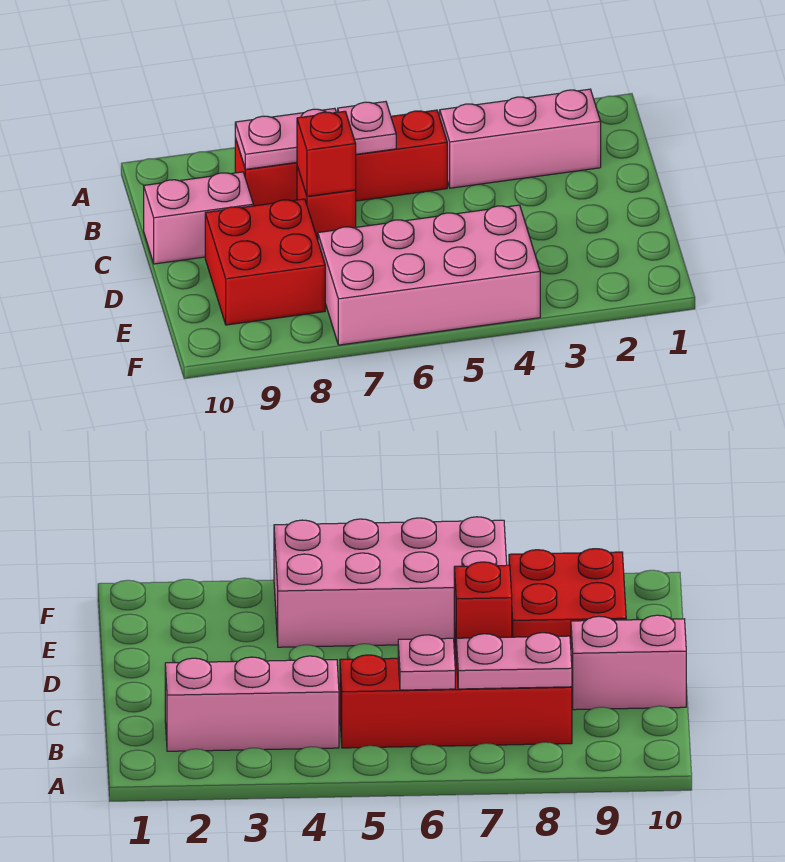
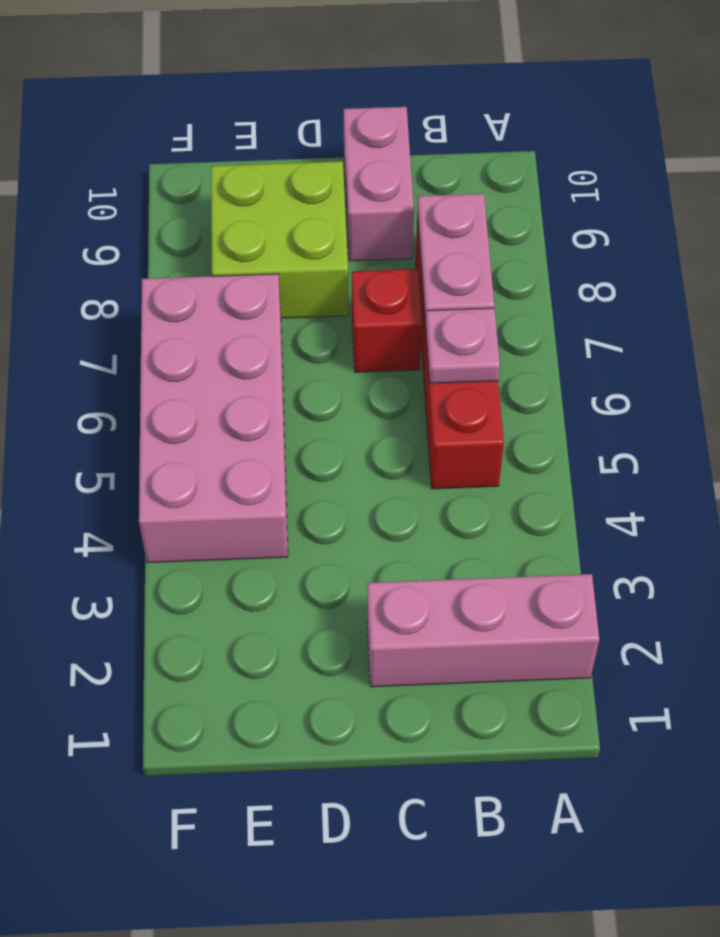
pink brick B2:B4 level 1 -> pink brick A2:C2 level 1
red brick C7 level 2 -> none
red brick D8:E9 level 1 -> lime brick D8:E9 level 1

